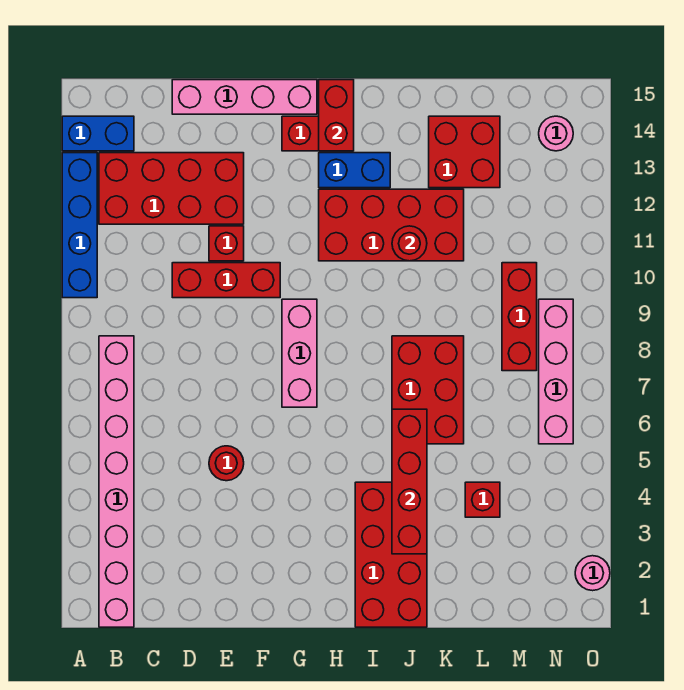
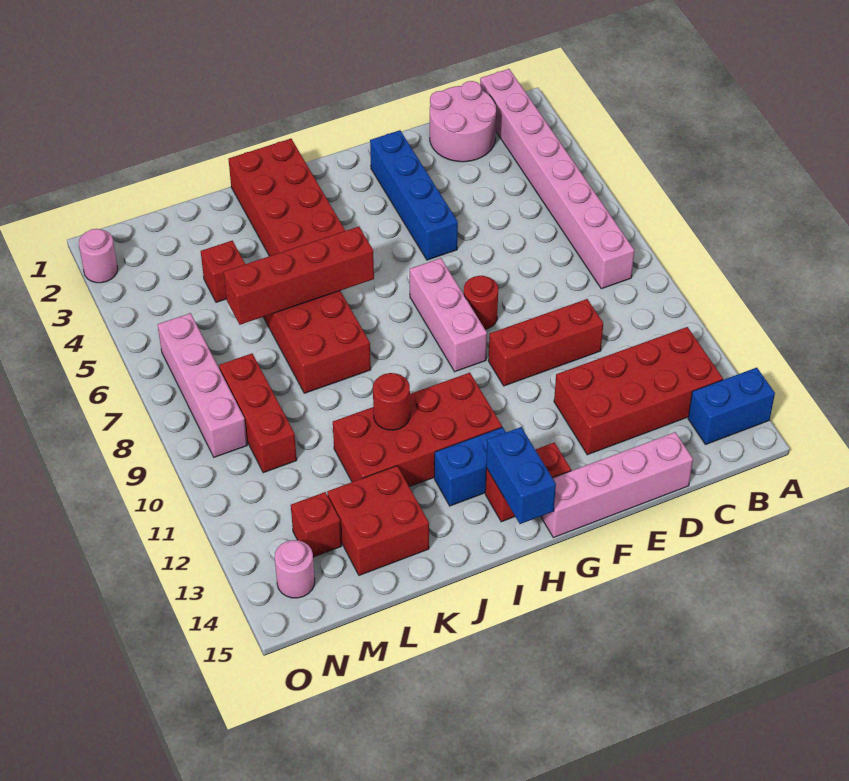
blue brick A10:A13 level 1 -> blue brick F2:F5 level 1
none -> pink round brick C1:D2 level 1
red round brick E5 level 1 -> red round brick F8 level 1
red brick E11 level 1 -> red brick M13 level 1
red brick H14:H15 level 2 -> blue brick H14:H15 level 2
red brick J3:J6 level 2 -> red brick I6:L6 level 2

